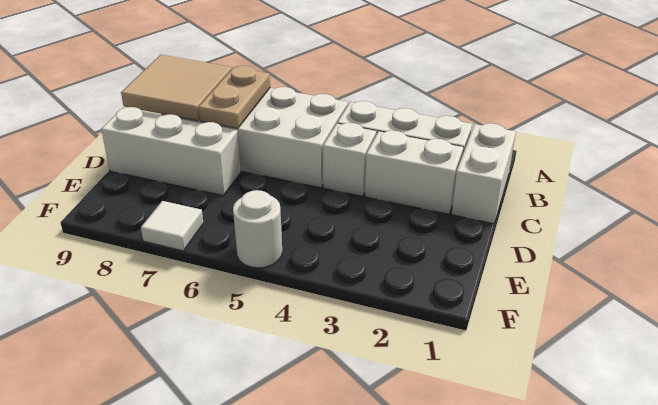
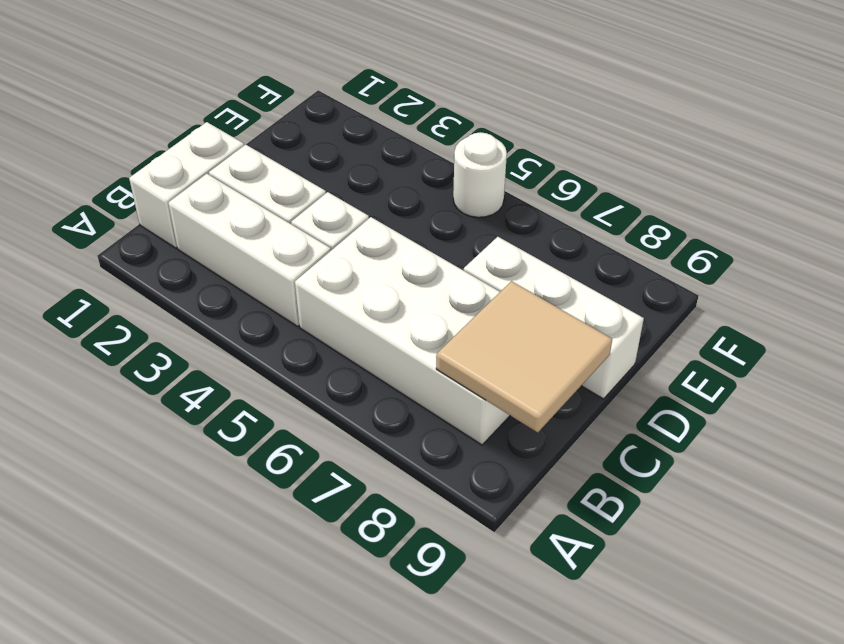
tan plate B7:C7 level 2 -> none
white tile F7 level 1 -> none

